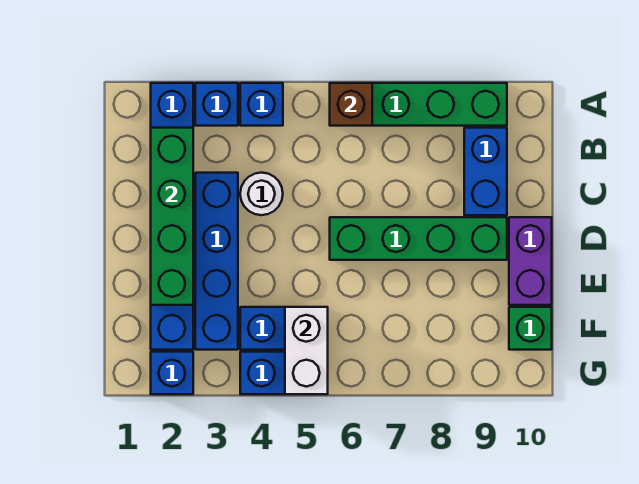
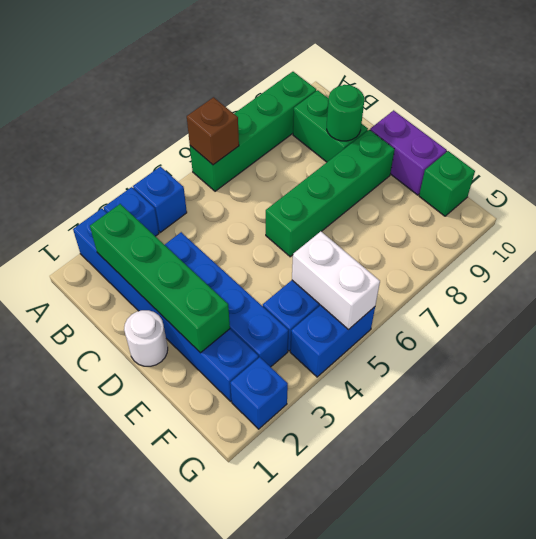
blue brick B9:C9 level 1 -> green brick B9:C9 level 1
white round brick C4 level 1 -> white round brick D1 level 1
none -> green round brick C9 level 2

